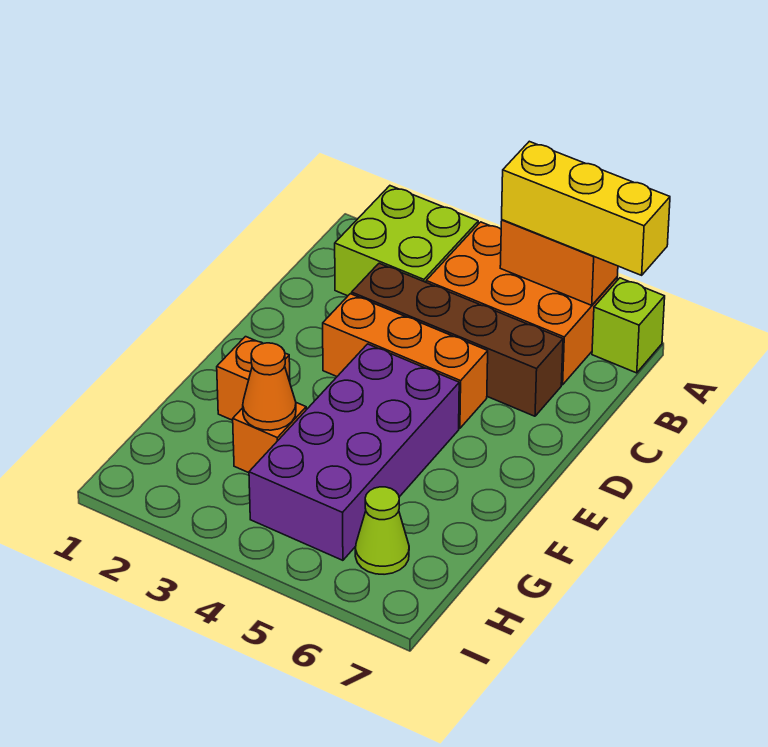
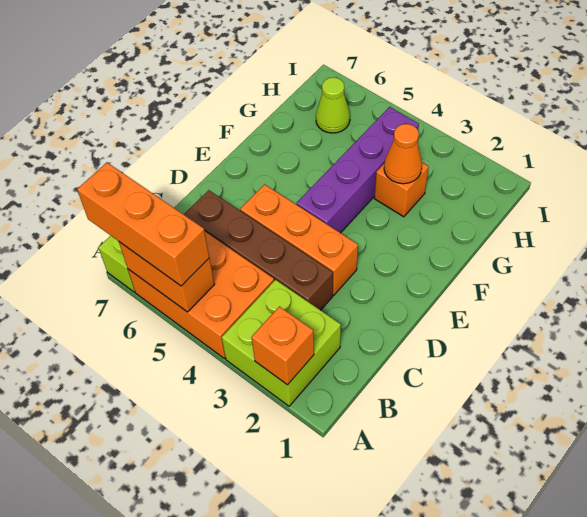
yellow brick A5:A7 level 3 -> orange brick A5:A7 level 3
purple brick E4:H5 level 1 -> purple brick E4:H4 level 1
orange brick F2 level 1 -> orange brick A2 level 2

